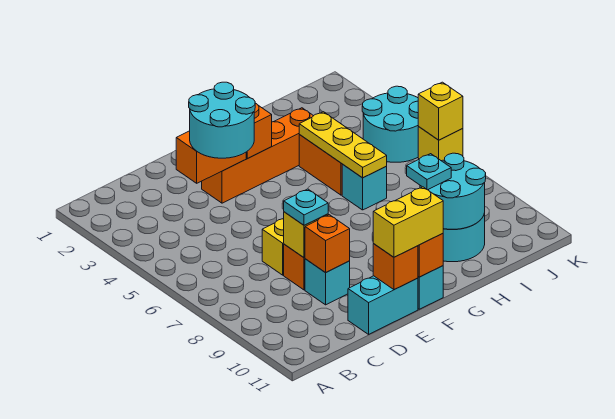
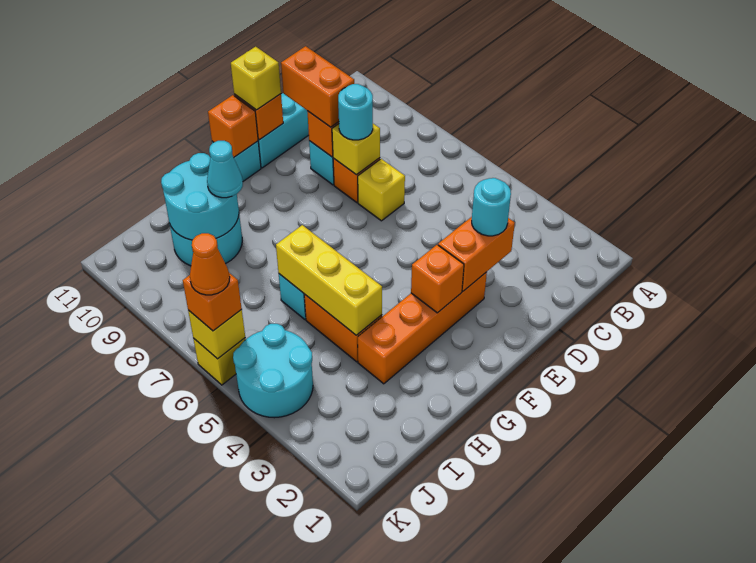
cyan round brick D3:E4 level 3 -> cyan round brick D3 level 3
cyan plate D8 level 3 -> cyan round brick D8 level 3
none -> orange brick D9:D10 level 3
yellow brick E11:F11 level 3 -> yellow brick E11 level 3
yellow plate H4:H6 level 2 -> yellow brick H4:H6 level 2
cyan plate H9 level 3 -> cyan cone H9 level 3
none -> orange brick K6 level 3
none -> orange cone K6 level 4

